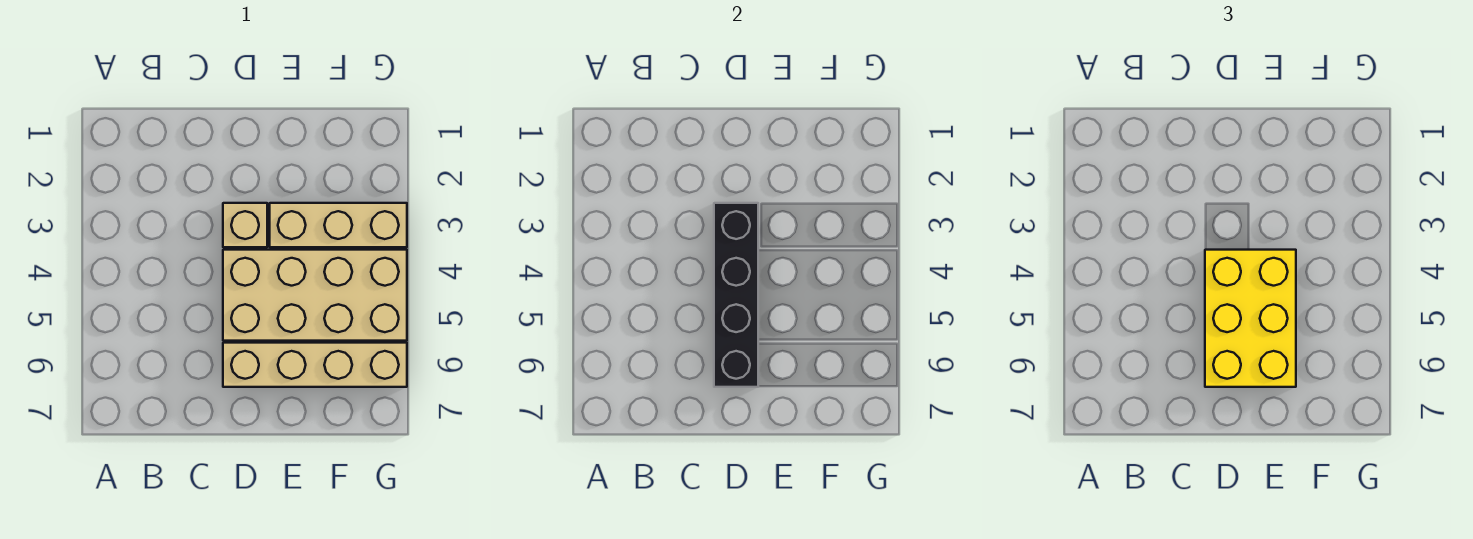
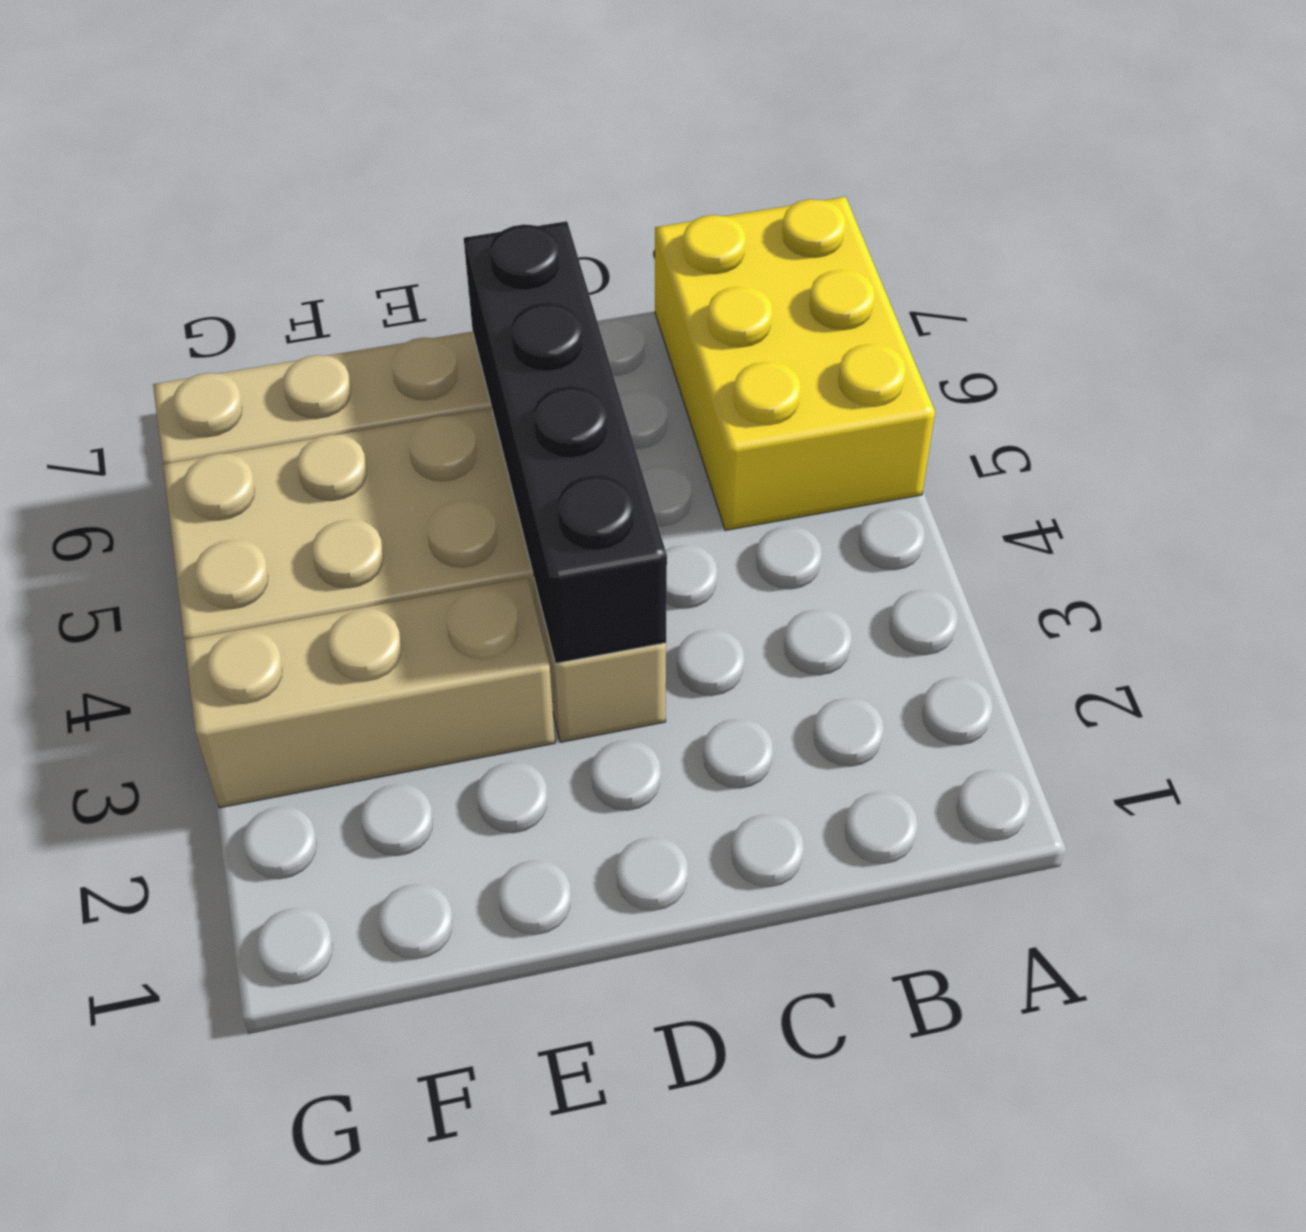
yellow brick D4:E6 level 3 -> yellow brick A5:B7 level 1

